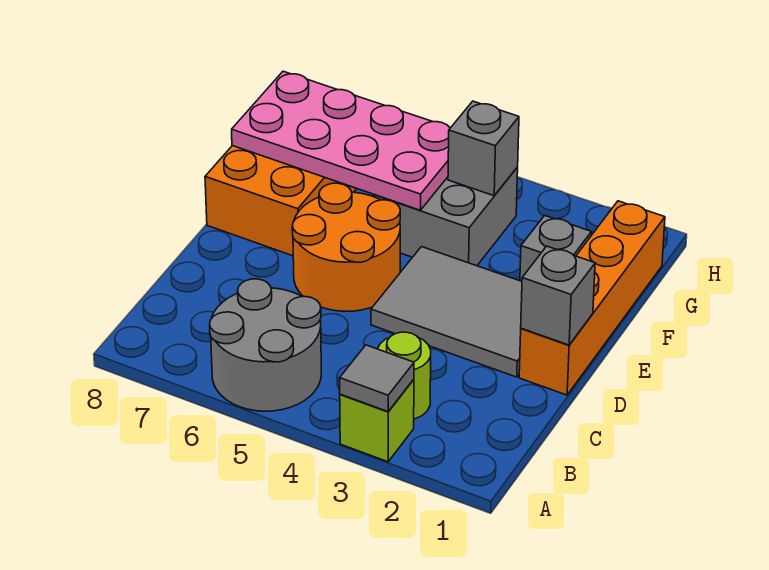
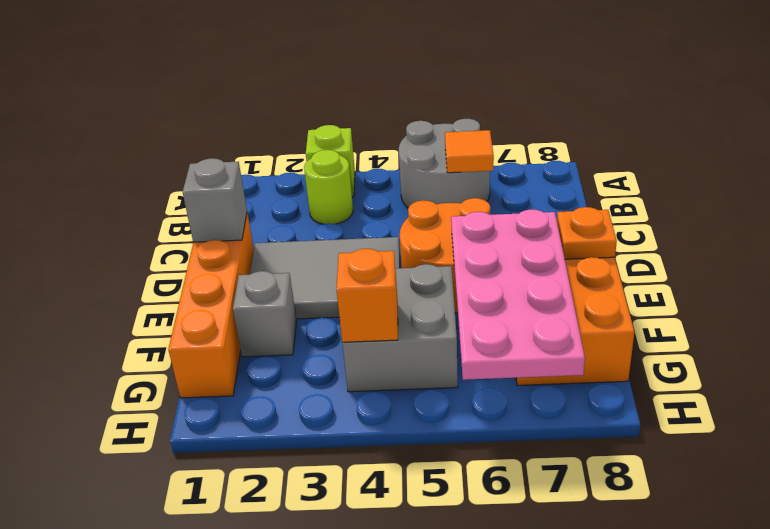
grey tile A3 level 2 -> none
none -> orange tile B6 level 2
none -> orange plate E8 level 2
pink plate F5:G8 level 2 -> pink plate E6:H7 level 2
grey brick G4 level 2 -> orange brick G4 level 2

